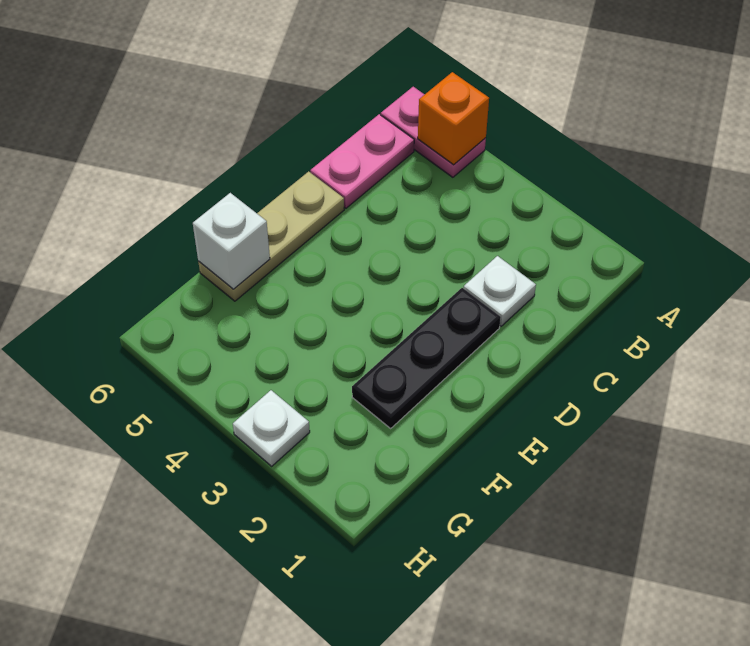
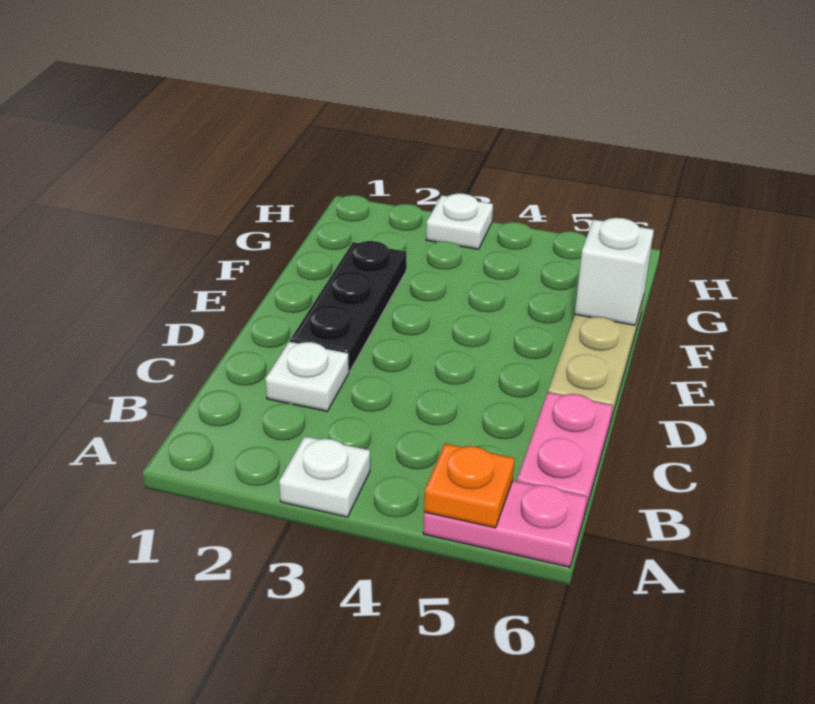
none -> white plate A3 level 1
orange brick A5 level 2 -> orange plate A5 level 2

